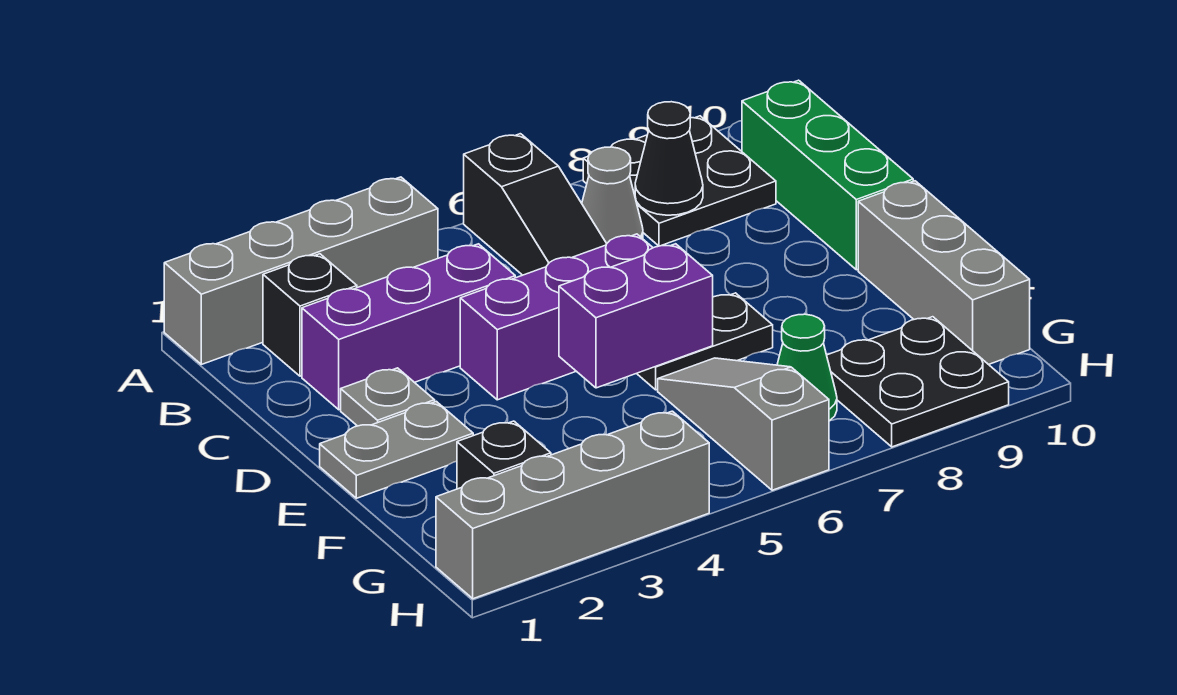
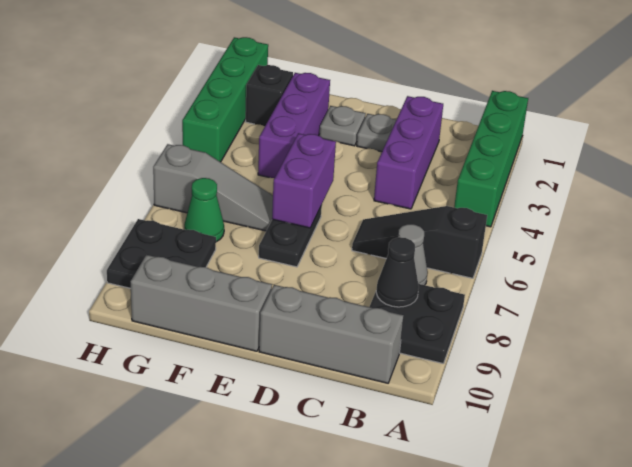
grey brick A1:A4 level 1 -> green brick A1:A4 level 1
black brick B2 level 1 -> none
green brick B10:D10 level 1 -> grey brick B10:D10 level 1
purple brick D4:D6 level 1 -> purple brick F2:F4 level 1
grey plate E1:E2 level 1 -> grey plate E2 level 1
grey brick H1:H4 level 1 -> green brick H1:H4 level 1

